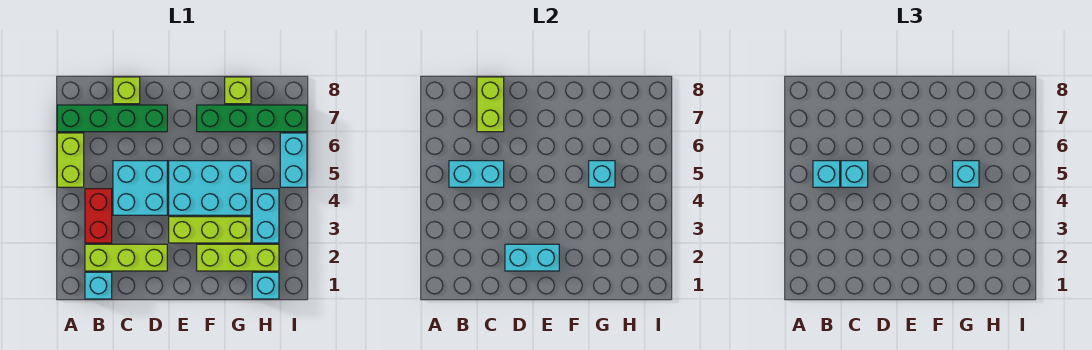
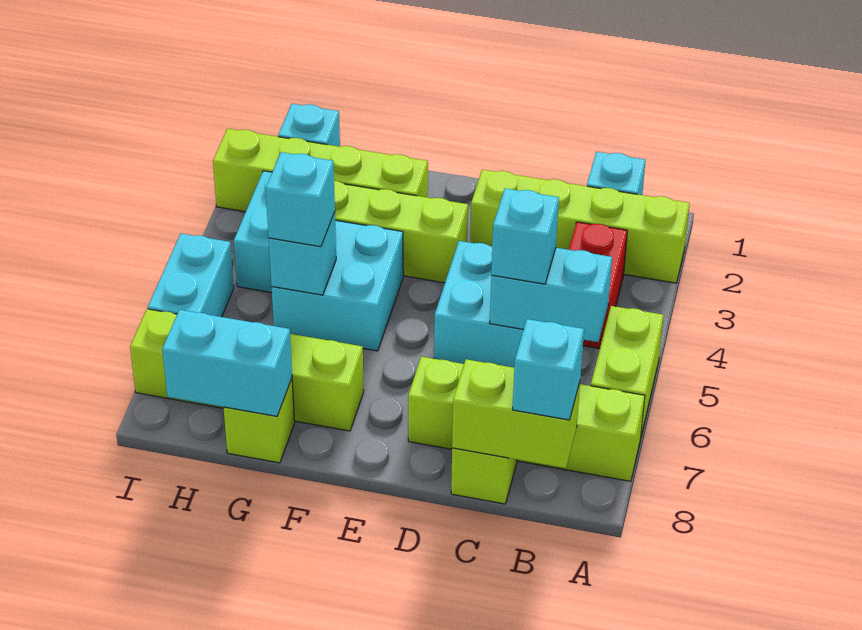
green brick A7:D7 level 1 -> lime brick A7:D7 level 1
lime brick B2:D2 level 1 -> lime brick A2:D2 level 1
cyan brick B5 level 3 -> cyan brick B8 level 3
lime brick C7:C8 level 2 -> lime brick B8:C8 level 2
cyan brick D2:E2 level 2 -> cyan brick G8:H8 level 2
cyan brick E4:G5 level 1 -> cyan brick F4:G5 level 1
lime brick F2:H2 level 1 -> lime brick F2:I2 level 1
green brick F7:I7 level 1 -> lime brick F7:I7 level 1

